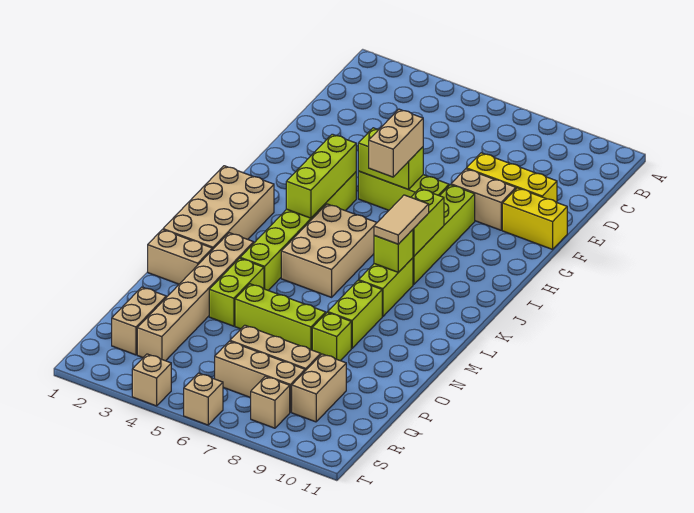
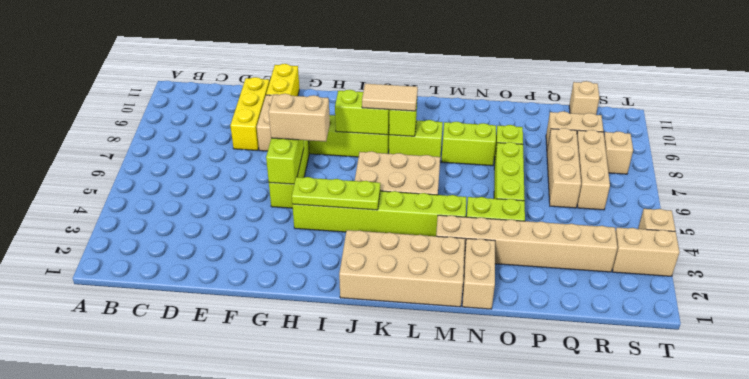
lime brick H4:J4 level 2 -> lime plate H4:J4 level 2
tan brick Q2:R2 level 1 -> tan brick S3:T3 level 1
tan brick T6 level 1 -> tan brick R11 level 1

